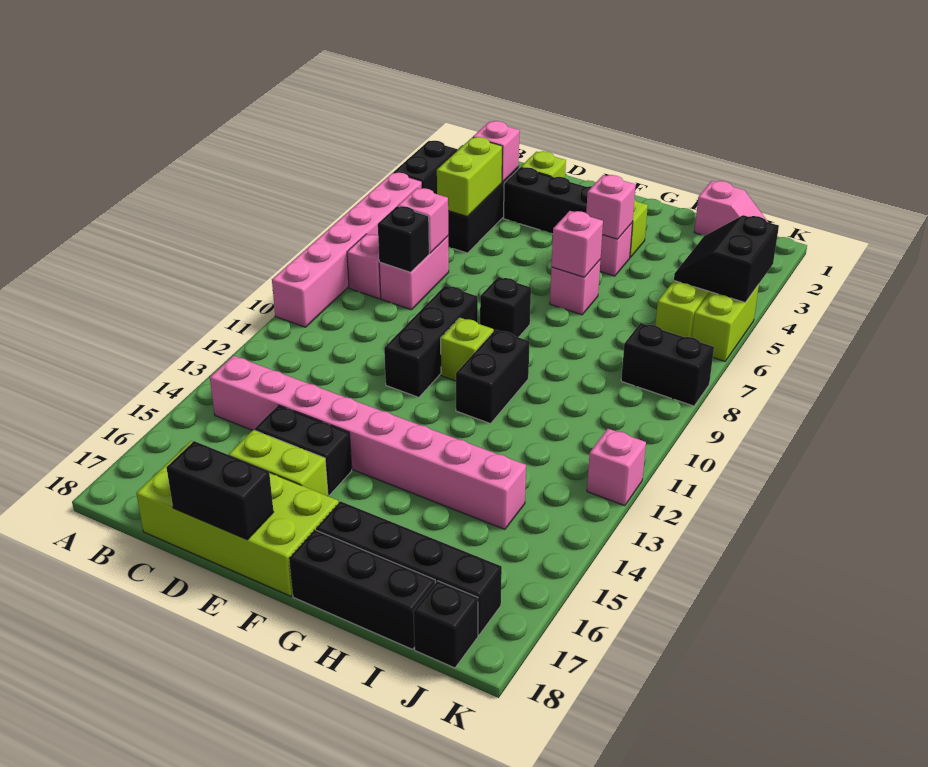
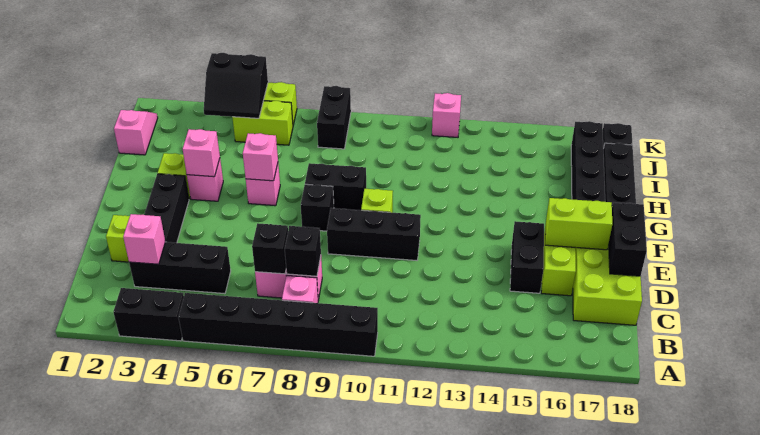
pink brick A5:A10 level 1 -> black brick A5:A10 level 1
pink brick B14:I14 level 1 -> none
lime brick C4:C5 level 2 -> lime brick E16:E17 level 2
pink brick C7 level 2 -> black brick C7 level 2
black brick G10:G11 level 1 -> black brick G8:G9 level 1

